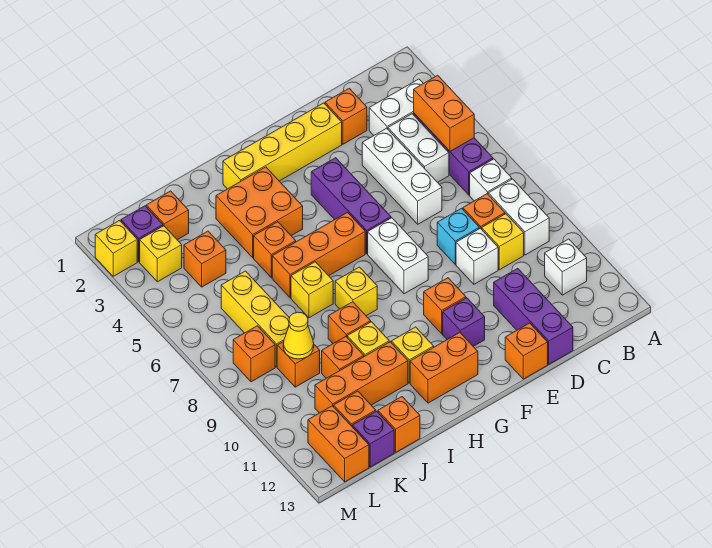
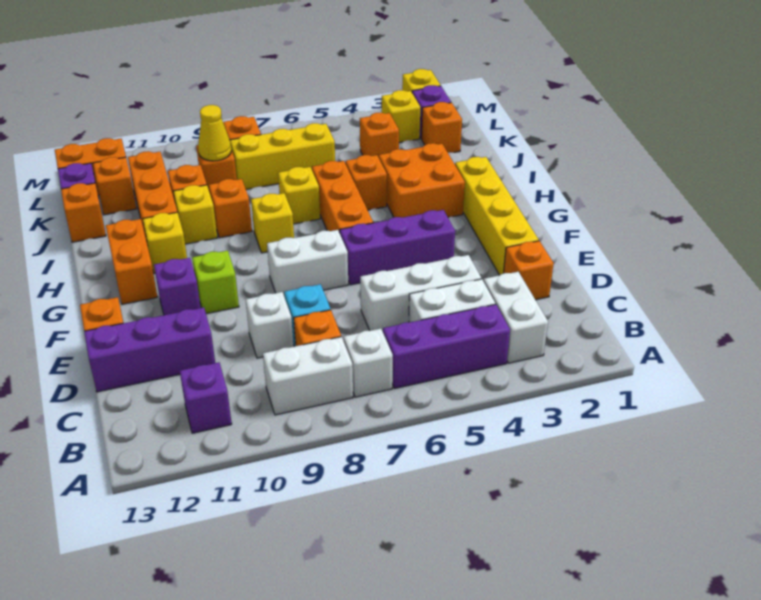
orange brick B4:B5 level 2 -> none
white brick B11 level 1 -> purple brick B11 level 1
yellow brick C9 level 1 -> none
orange brick F10 level 1 -> lime brick F10 level 1

